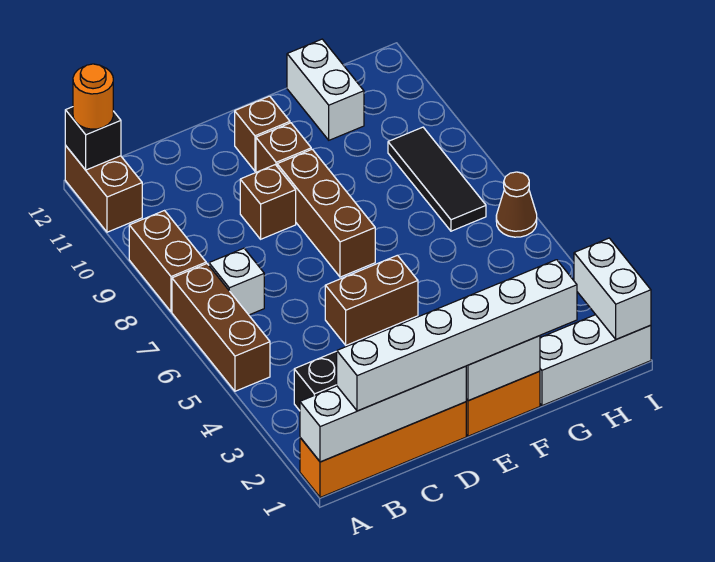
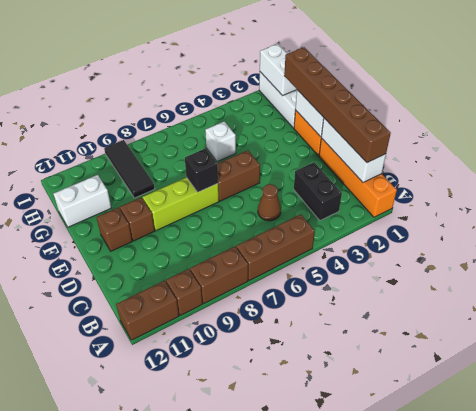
white brick A1:D1 level 2 -> white brick B1:D1 level 2
black brick A12 level 2 -> black brick E7 level 2
orange round brick A12 level 3 -> none
white brick B1:G1 level 3 -> brown brick B1:G1 level 3
white brick B7 level 1 -> white brick G5 level 1
brown brick D5:E5 level 1 -> brown brick E5:E6 level 1
brown brick D9 level 1 -> brown brick A10 level 1
brown brick E7:E9 level 1 -> lime brick E7:E9 level 1
black tile H7:H9 level 1 -> black tile G9:I9 level 1
white brick I1:I2 level 2 -> white brick H1:I1 level 2
brown cone I6 level 1 -> brown cone C5 level 1

